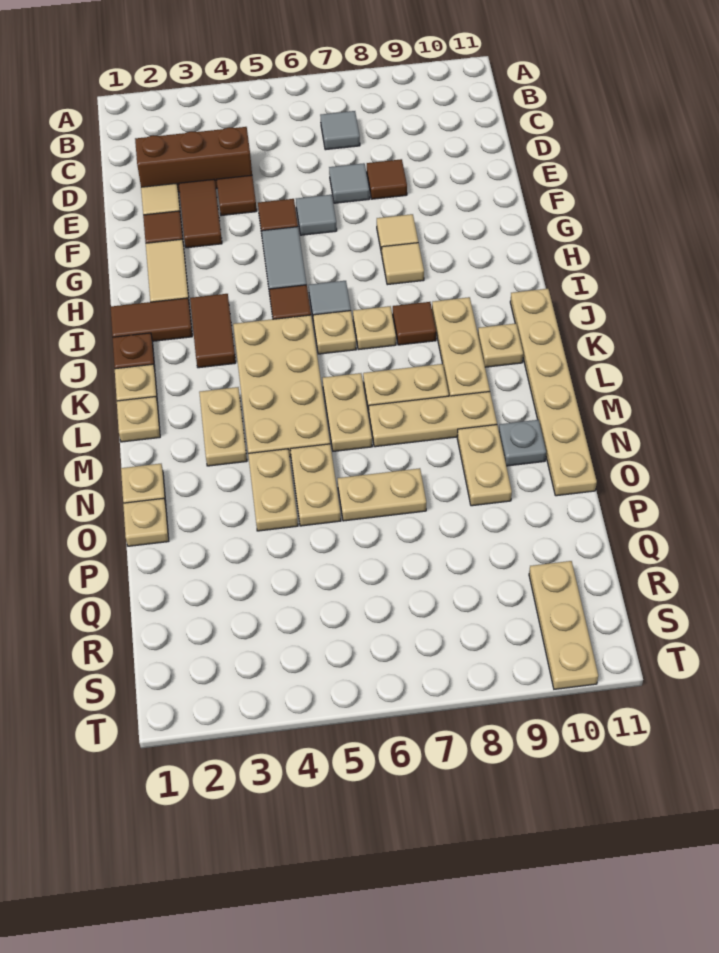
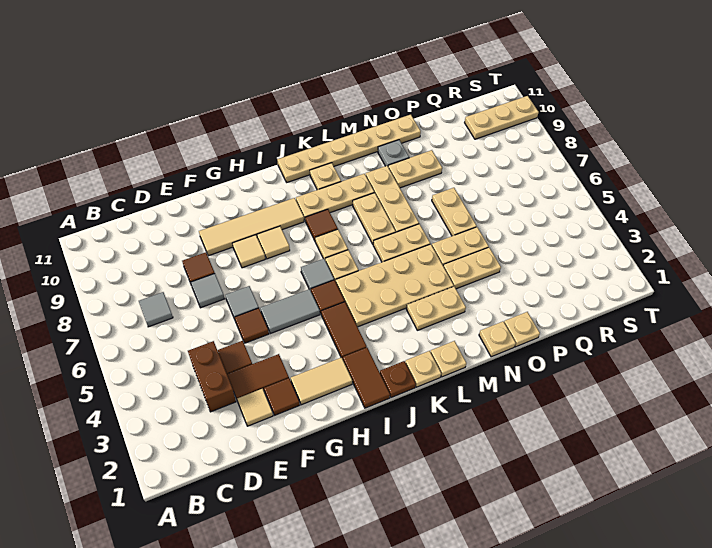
brown brick D2:D4 level 1 -> brown brick D3:D4 level 1
none -> tan tile F9:I9 level 1
brown tile I3:J3 level 1 -> brown tile I3:I4 level 1

